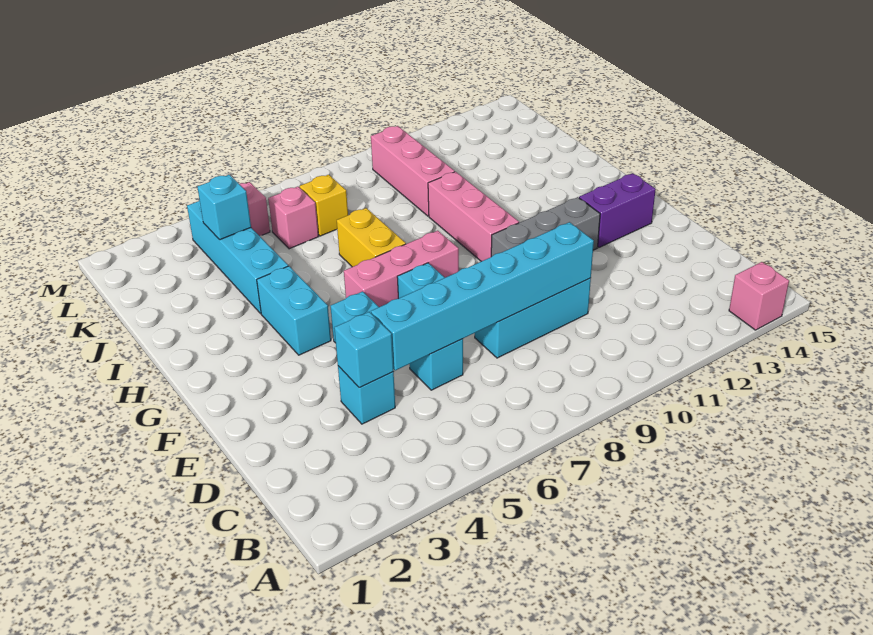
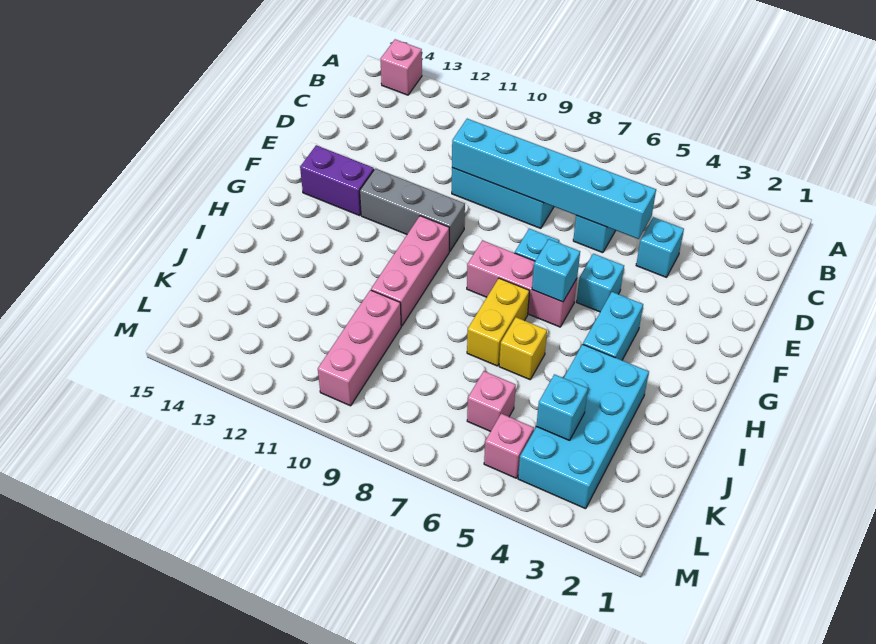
cyan brick D4 level 2 -> cyan brick G6 level 2
cyan brick I4:L4 level 1 -> cyan brick I3:L4 level 1
yellow brick K7 level 1 -> yellow brick I6 level 1

